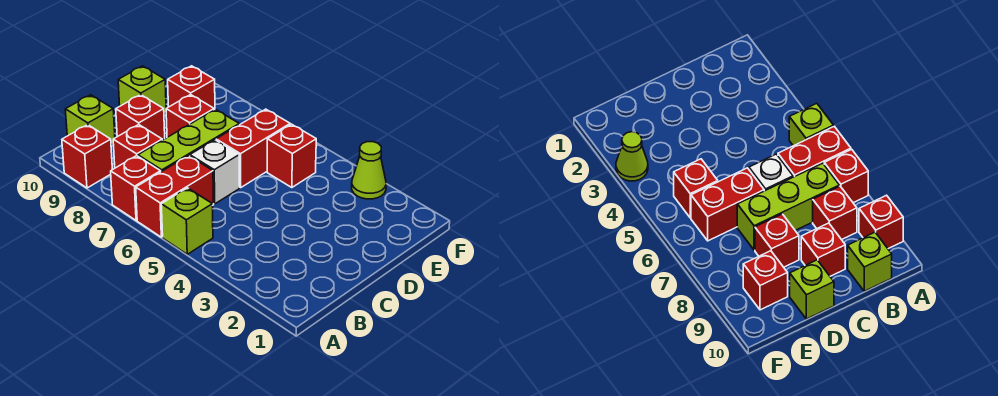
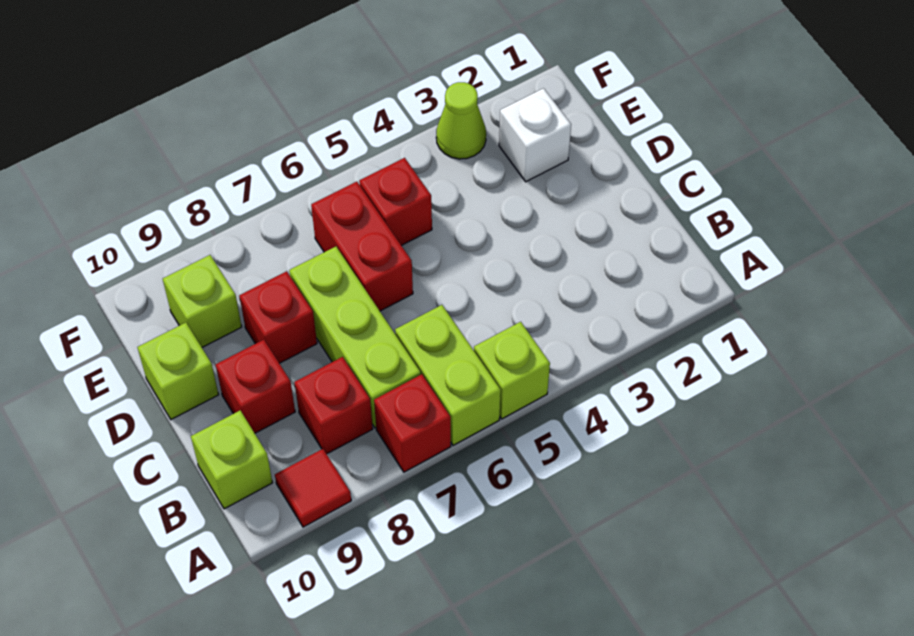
red brick A6:B6 level 1 -> lime brick A6:B6 level 1
red brick A9 level 1 -> red tile A9 level 1
white brick C6 level 1 -> white brick E2 level 1
red brick E9 level 1 -> lime brick E9 level 1

